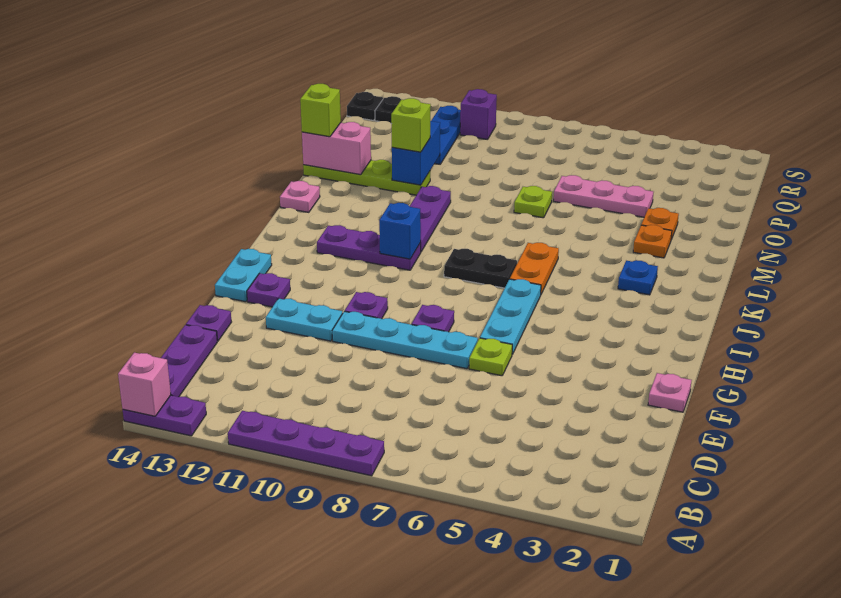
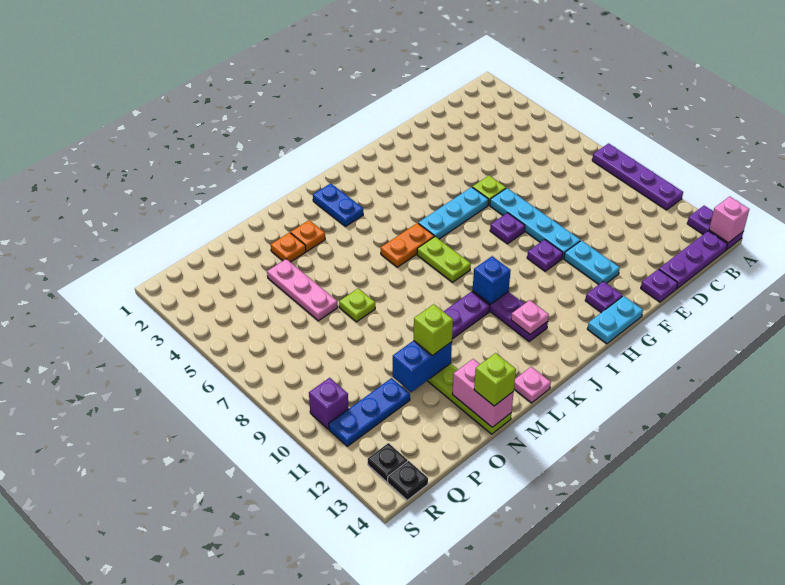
pink plate F1 level 1 -> pink plate J12 level 2
black plate J7:J8 level 1 -> lime plate J7:J8 level 1
blue plate K3 level 1 -> blue plate K2:K3 level 1

